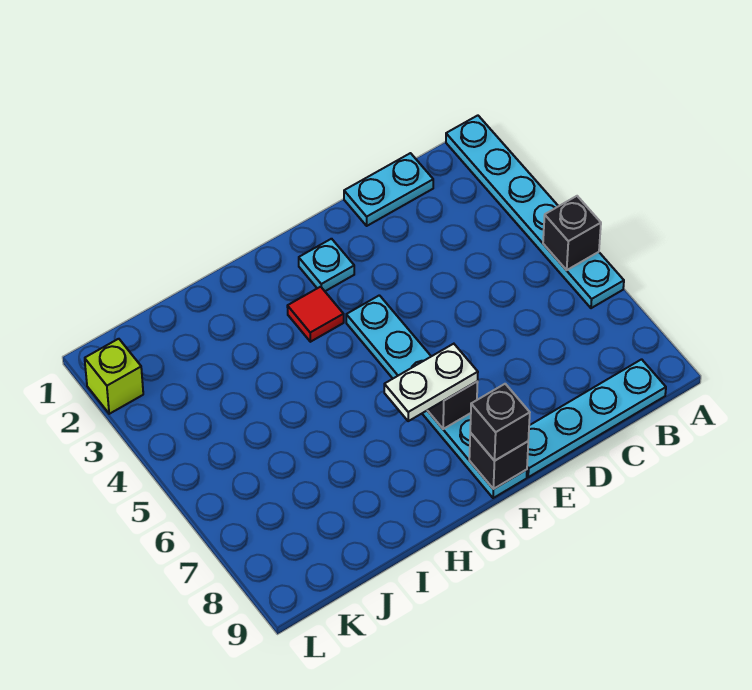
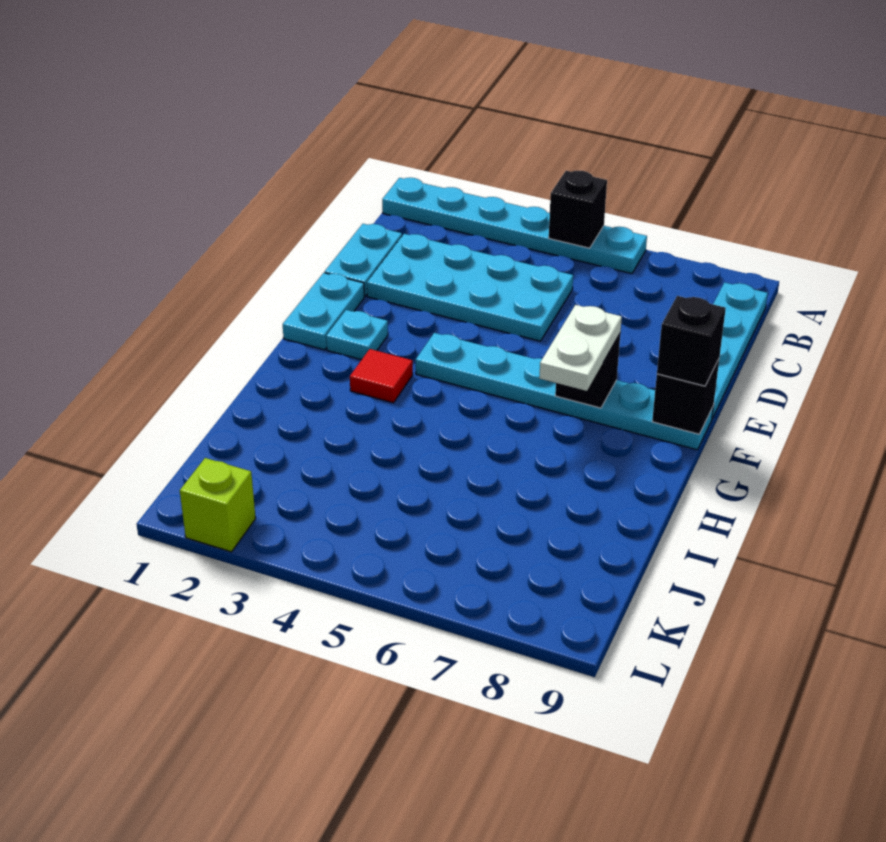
none -> cyan plate C2:D5 level 1
none -> cyan plate E1:F1 level 1

